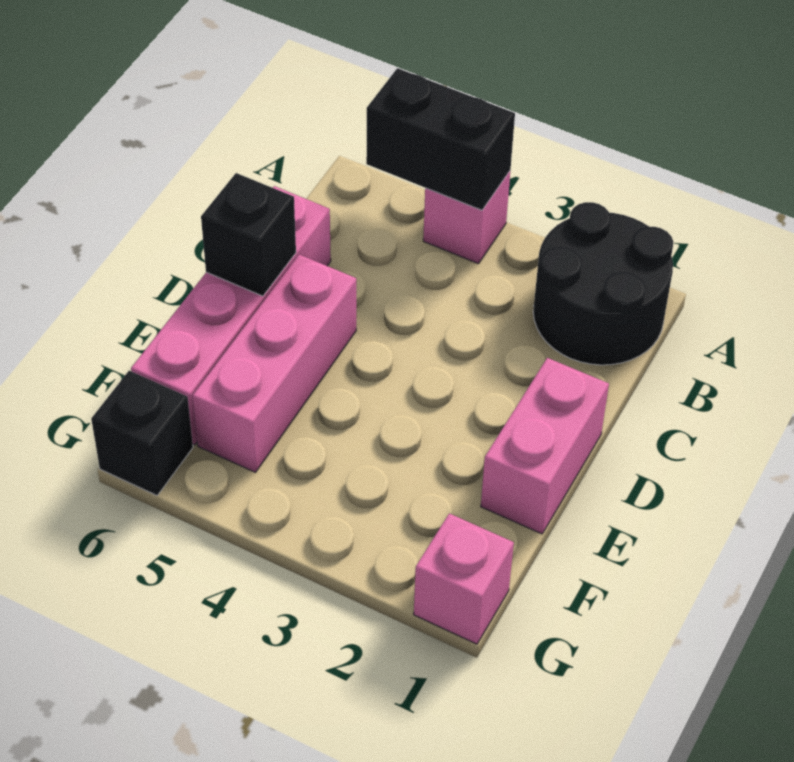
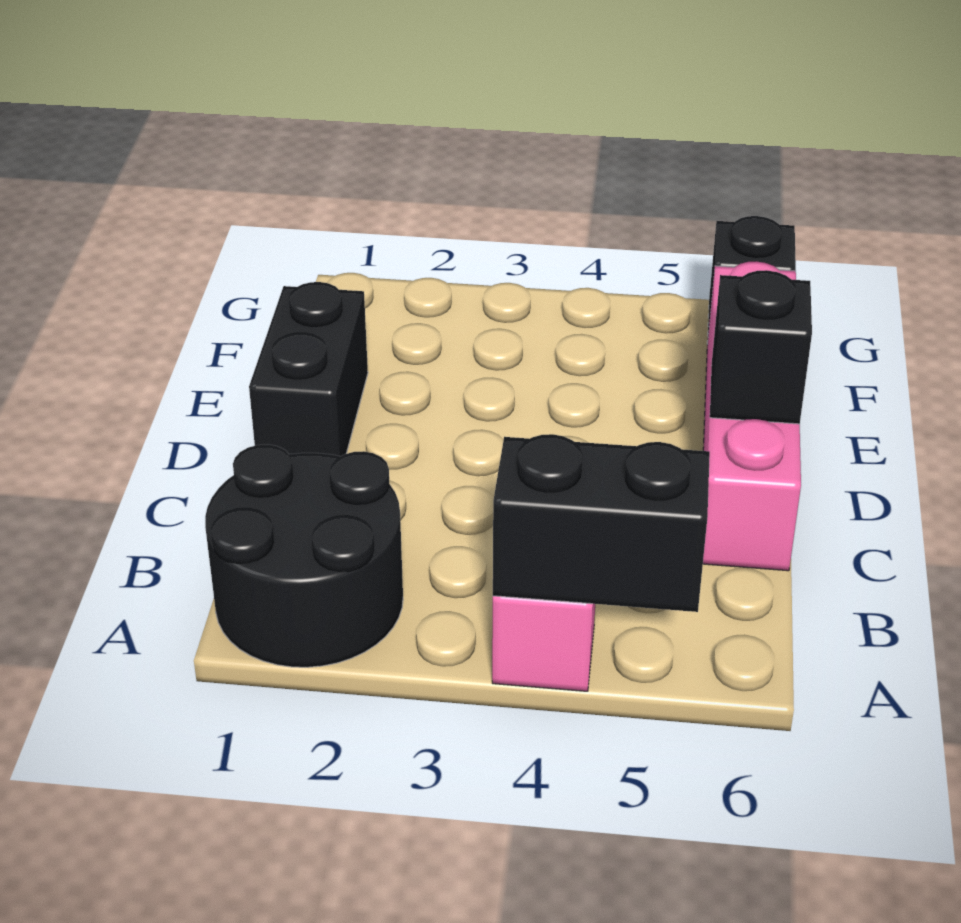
pink brick D1:E1 level 1 -> black brick D1:E1 level 1
pink brick D5:F5 level 1 -> none
pink brick G1 level 1 -> none

